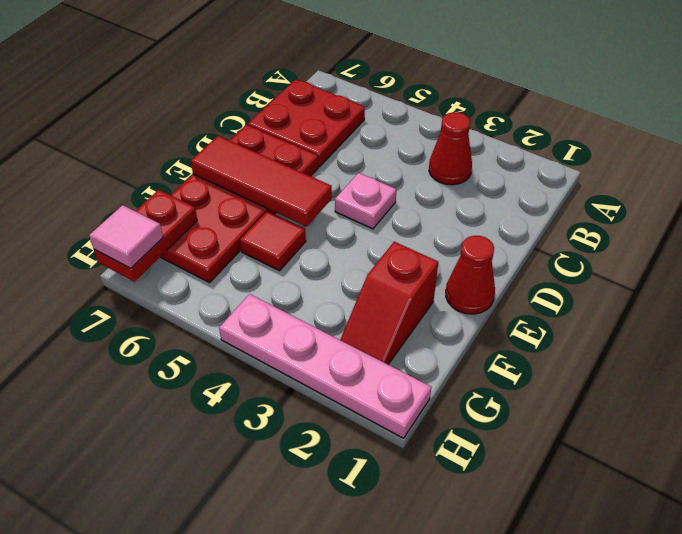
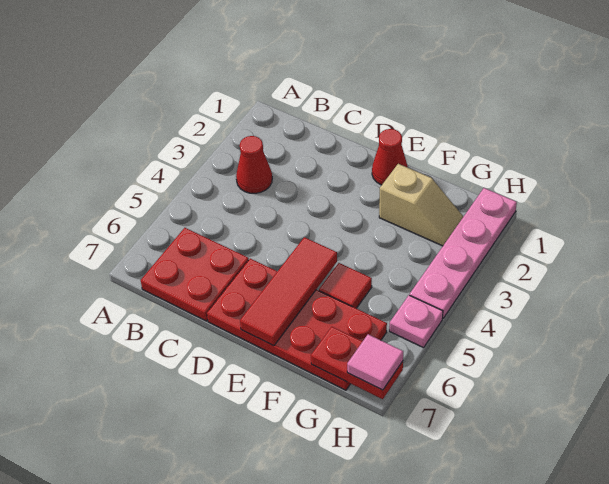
pink plate D4 level 1 -> pink plate H5 level 1
red slope F2:G2 level 1 top F -> tan slope F2:G2 level 1 top F

